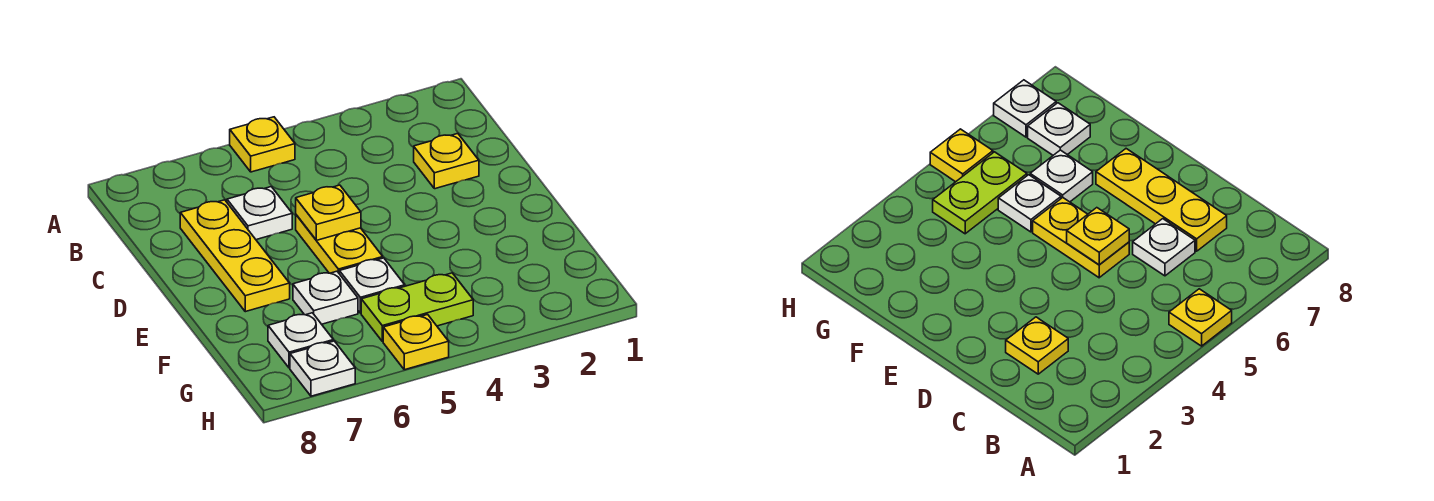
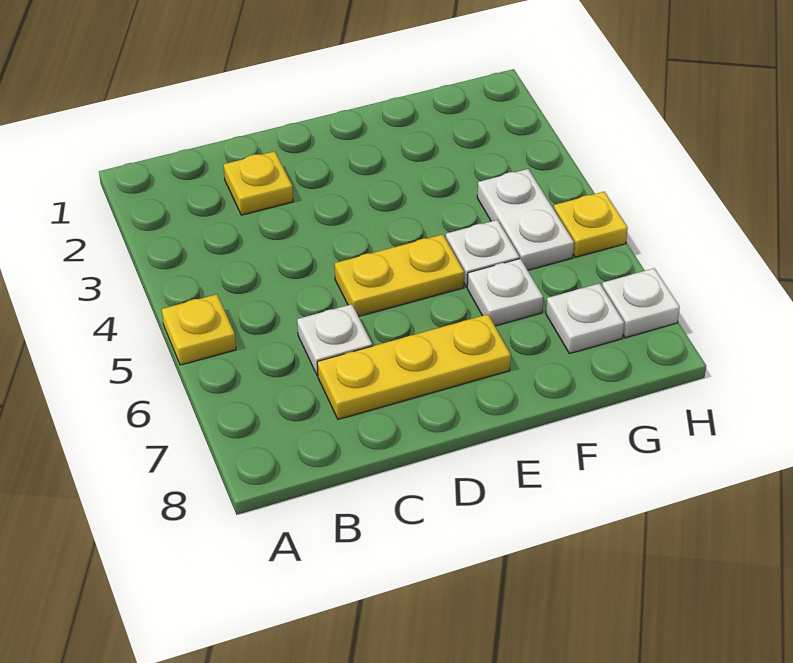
yellow plate D5 level 2 -> none
lime plate G4:G5 level 1 -> white plate G4:G5 level 1

